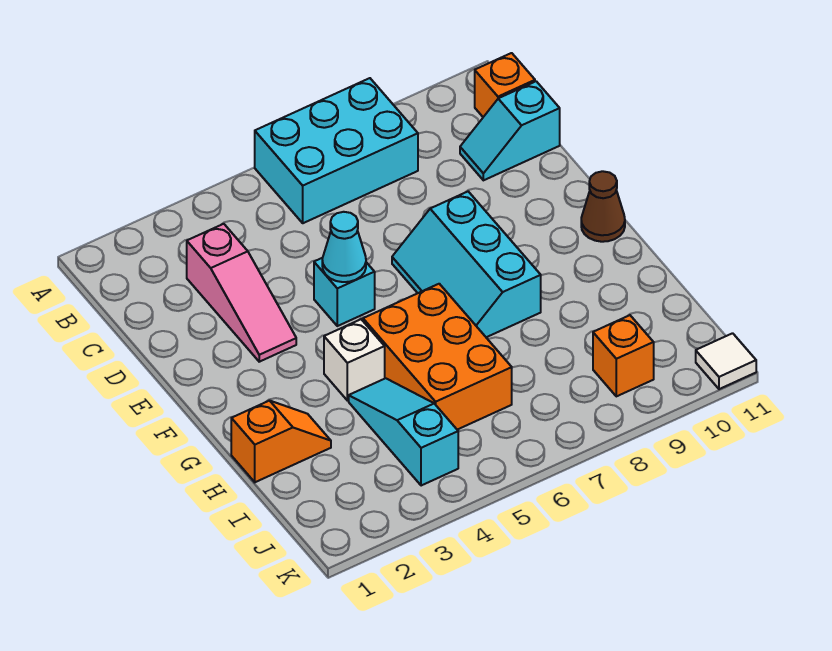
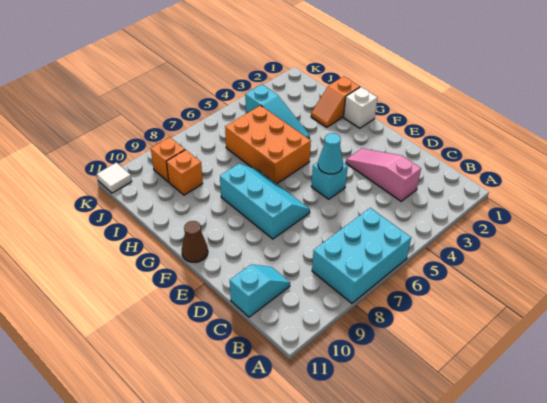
orange brick B11 level 1 -> orange brick I9 level 1
white brick G4 level 1 -> white brick G1 level 1

